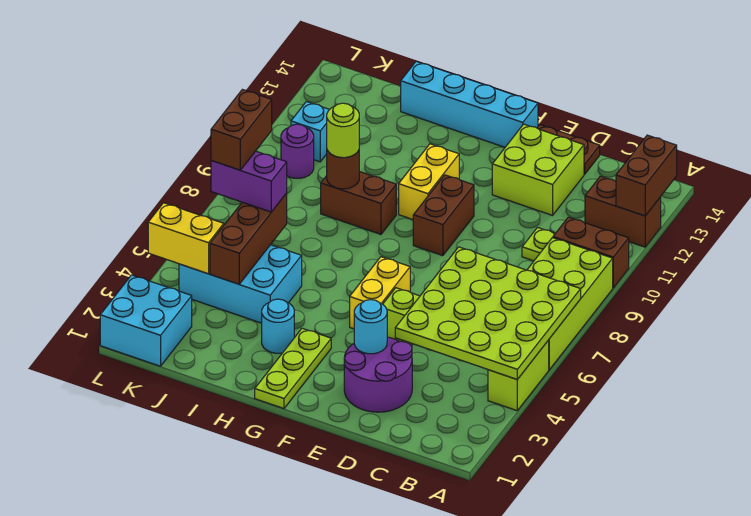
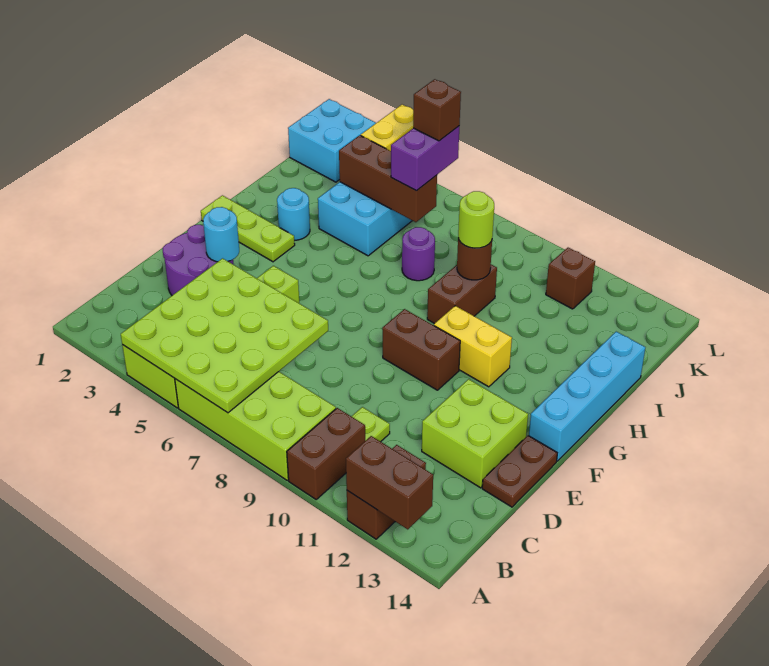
yellow brick F5:F6 level 1 -> none
brown brick K6:K7 level 4 -> brown brick K6 level 4
purple round brick K10 level 1 -> purple round brick I7 level 1
cyan brick K11 level 1 -> brown brick K11 level 1

